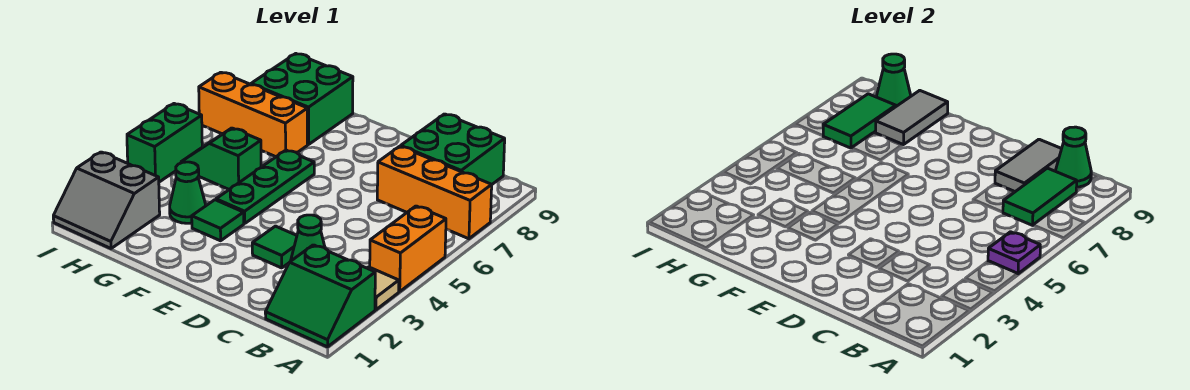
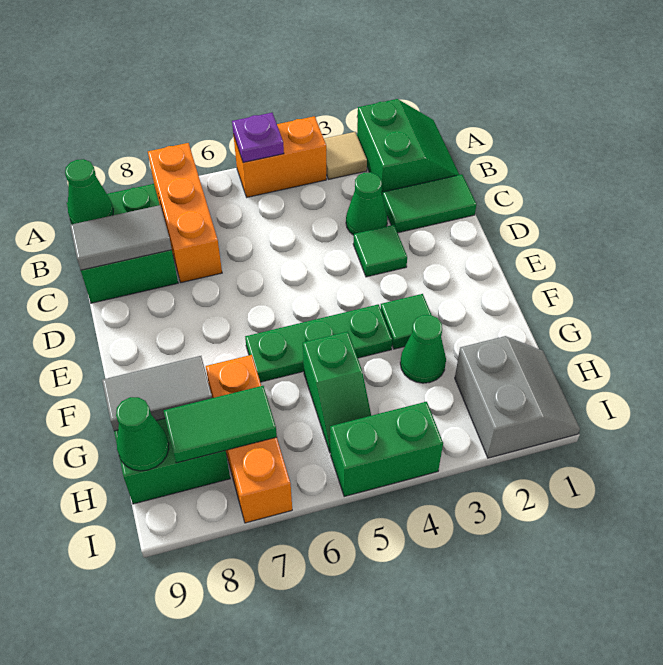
green tile B7:B8 level 2 -> green tile C1:C2 level 1

